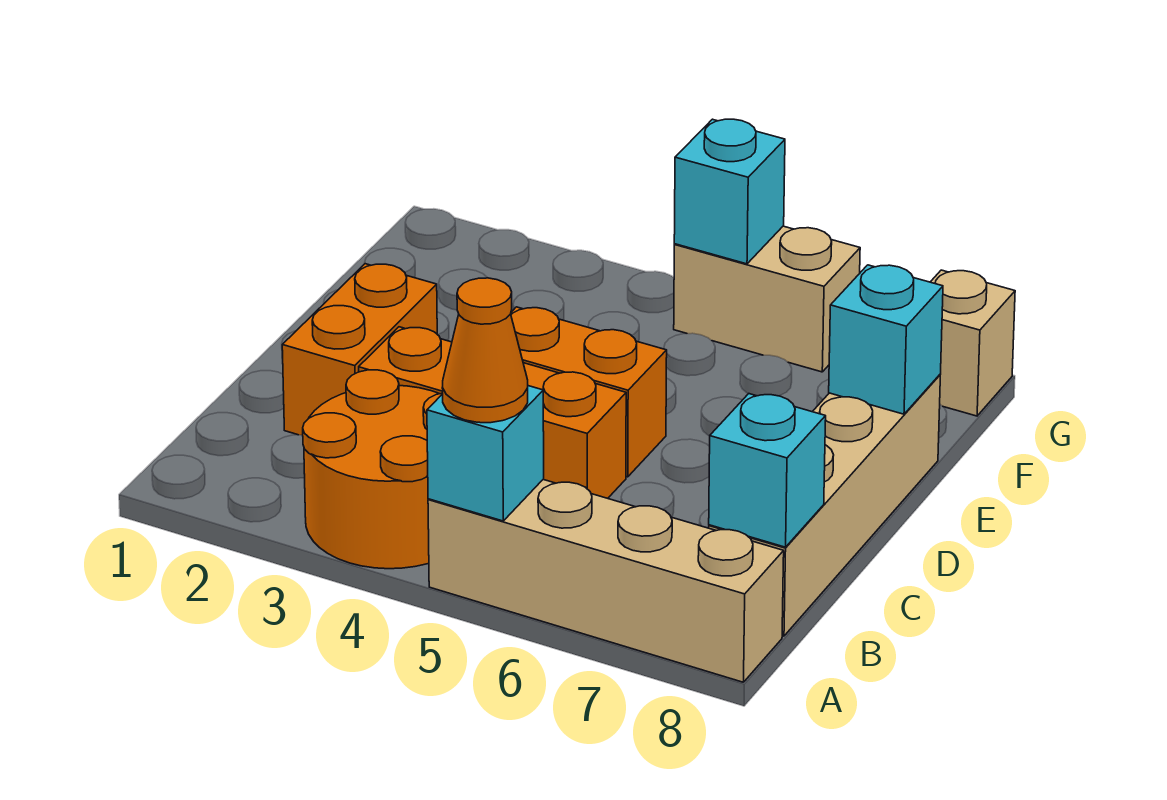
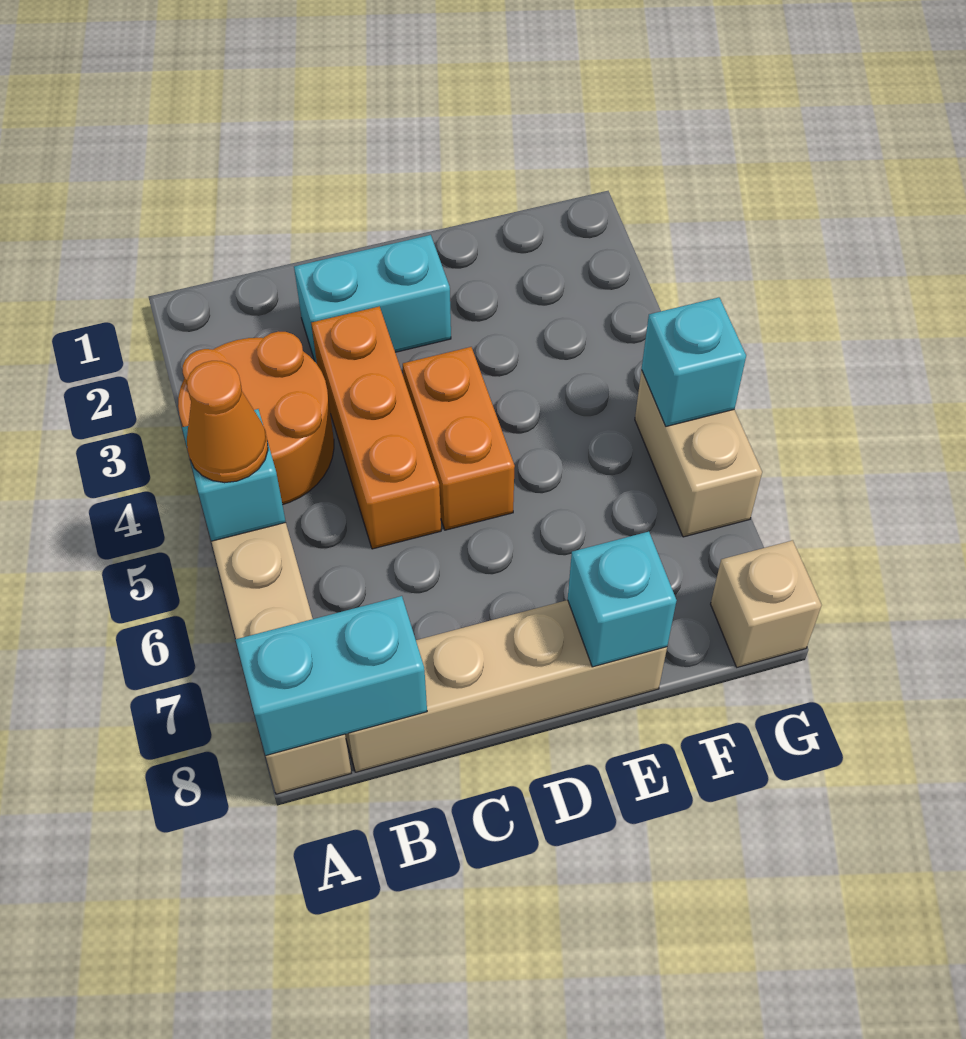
cyan brick B8 level 2 -> cyan brick A8:B8 level 2
orange brick C2:D2 level 1 -> cyan brick C2:D2 level 1

